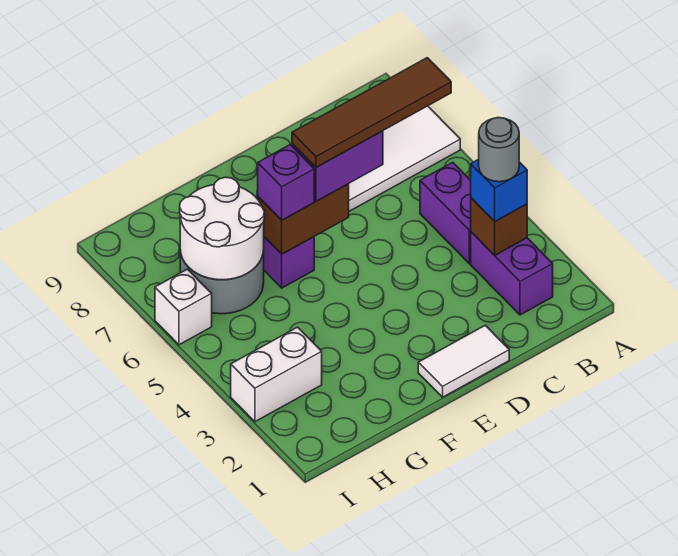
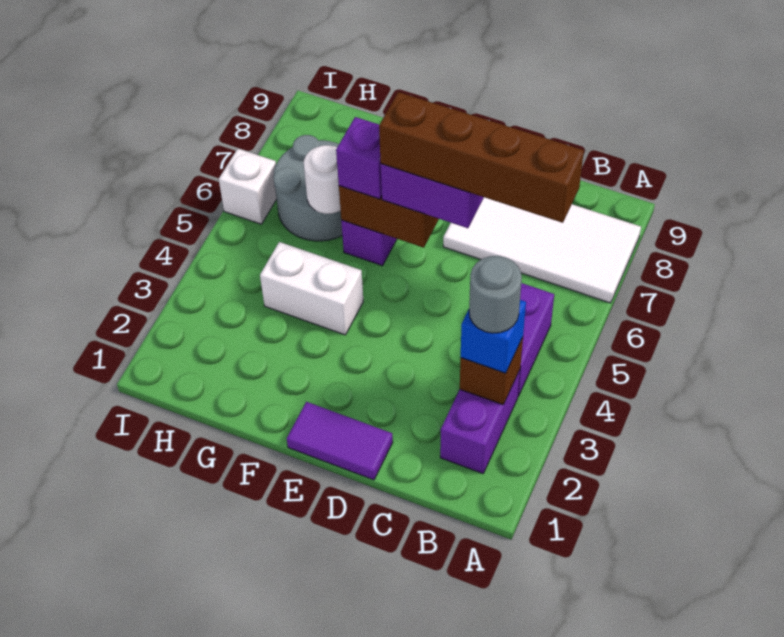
brown tile B6:E6 level 4 -> brown brick B6:E6 level 4
white tile D1:E1 level 1 -> purple tile D1:E1 level 1
white round brick G6:H7 level 2 -> white round brick G6 level 2
white brick H3:I3 level 1 -> white brick F4:G4 level 1

